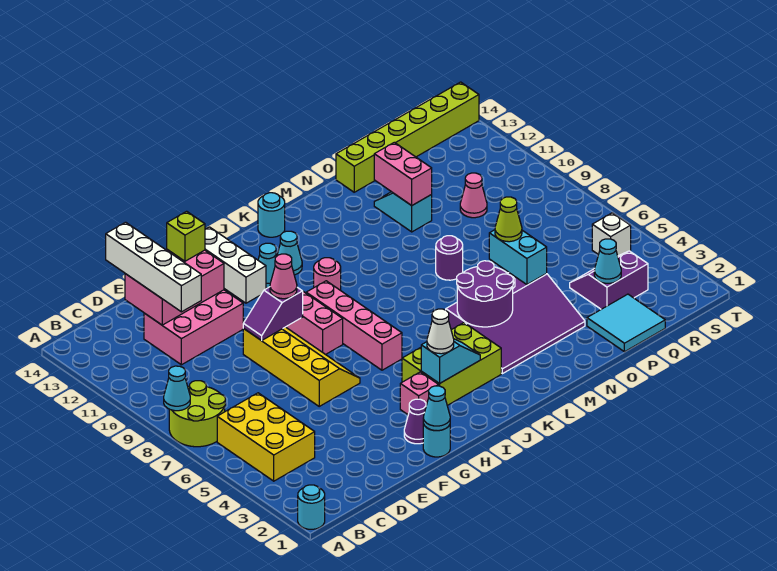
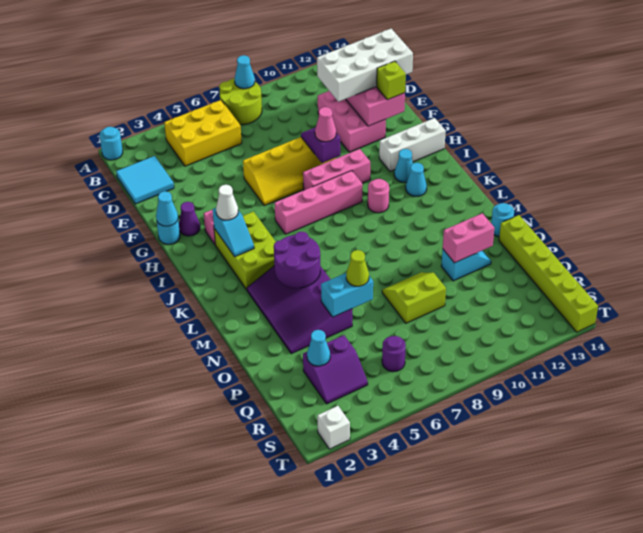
white brick D11:D14 level 3 -> white brick D11:E14 level 3
cyan round brick K14 level 1 -> cyan round brick N14 level 1
purple round brick N8 level 1 -> purple round brick R6 level 1
none -> lime slope O8:P9 level 1 top P
cyan tile P1:Q2 level 1 -> cyan tile C1:D2 level 1
purple slope Q3:R4 level 1 top 3 -> purple slope Q3:R4 level 1 top Q
pink cone Q10 level 1 -> none
white brick S5 level 1 -> white brick T2 level 1

